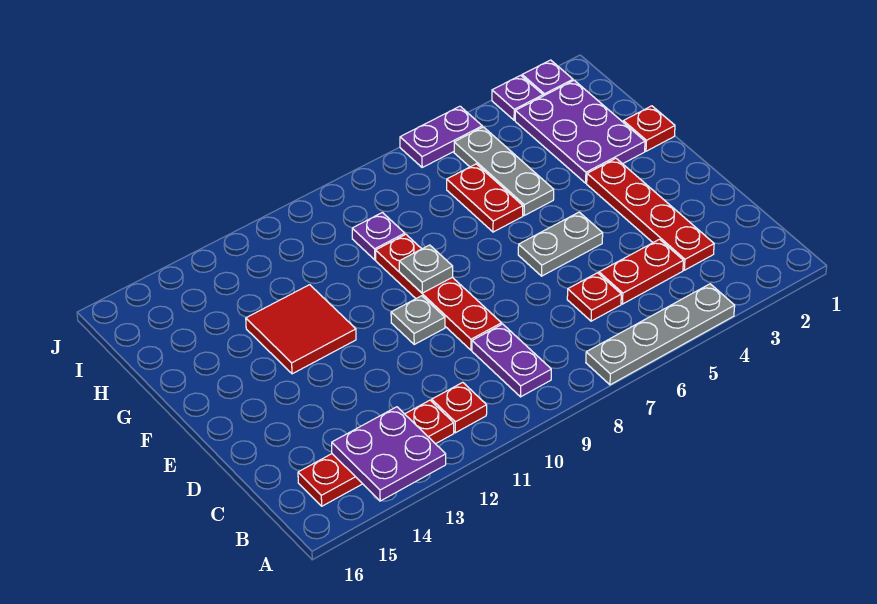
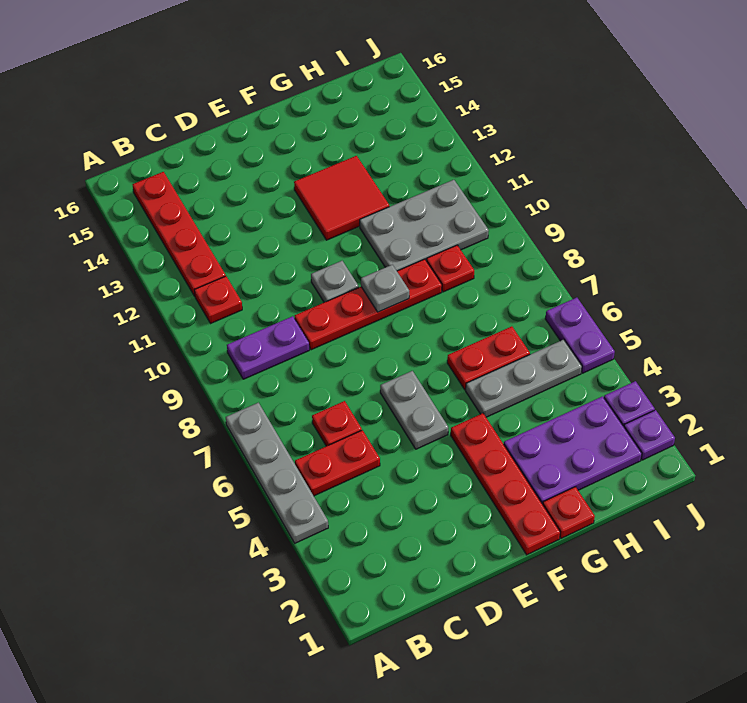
purple plate A13:B14 level 2 -> none
red plate C3:F3 level 1 -> red plate F1:F4 level 1
red plate C4:C5 level 1 -> red plate B5:C5 level 1
none -> grey plate G10:I11 level 1
purple plate H9 level 1 -> red plate H9 level 1

